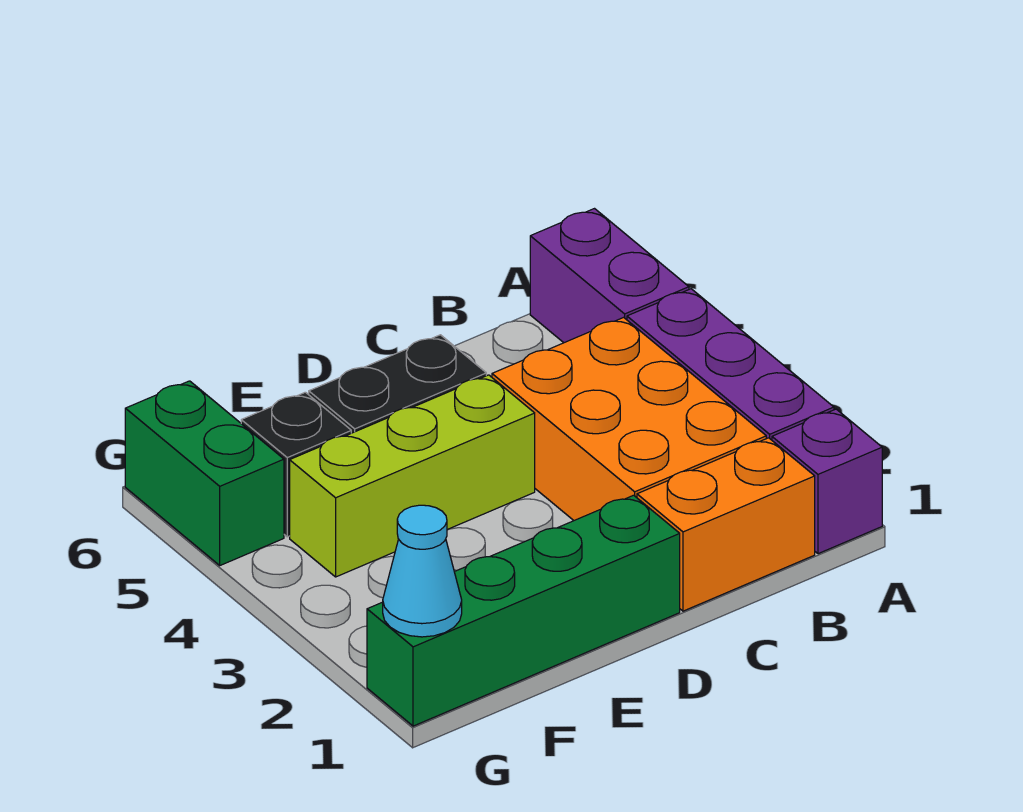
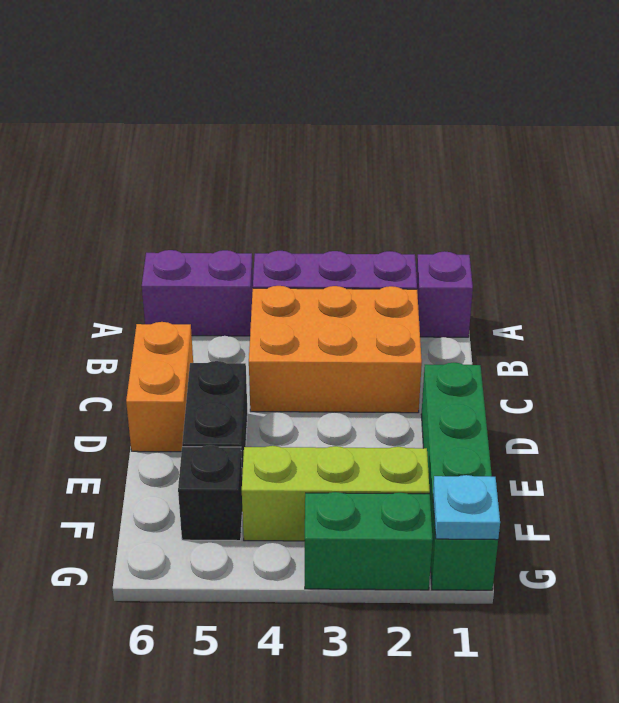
orange brick B1:C1 level 1 -> orange brick C6:D6 level 1
lime brick D4:F4 level 1 -> lime brick F2:F4 level 1
cyan cone G1 level 2 -> cyan plate G1 level 2
green brick G5:G6 level 1 -> green brick G2:G3 level 1

